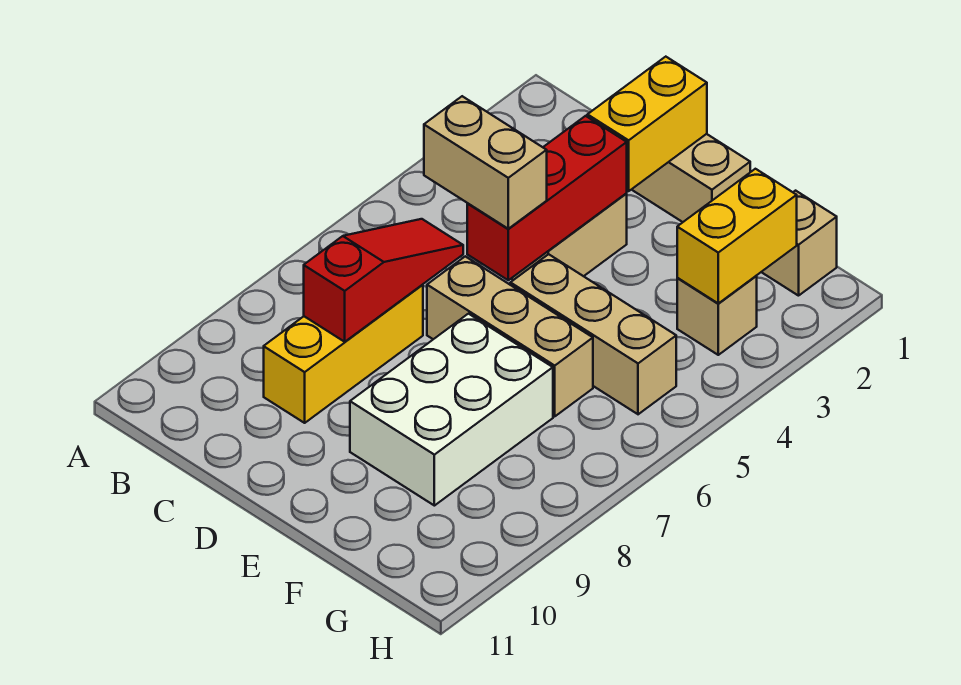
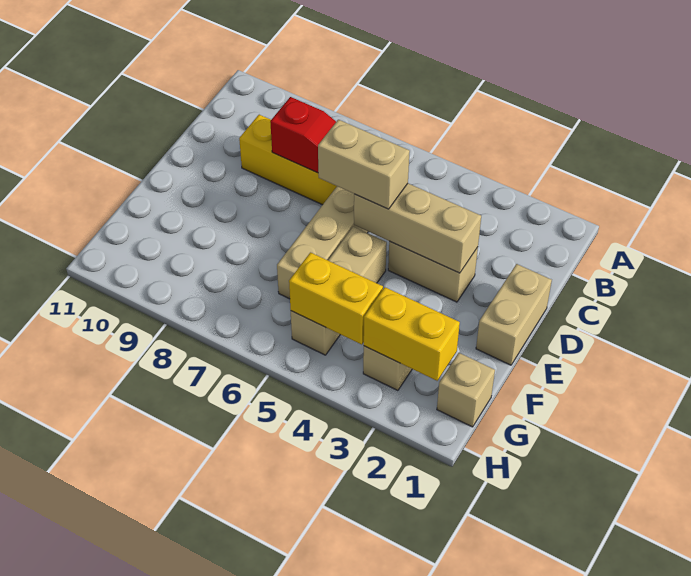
tan brick C5:D5 level 3 -> tan brick D5:D6 level 3
yellow brick D1:D2 level 2 -> yellow brick G4:G5 level 2
red brick D3:D5 level 2 -> tan brick D3:D5 level 2
white brick E7:F9 level 1 -> none

